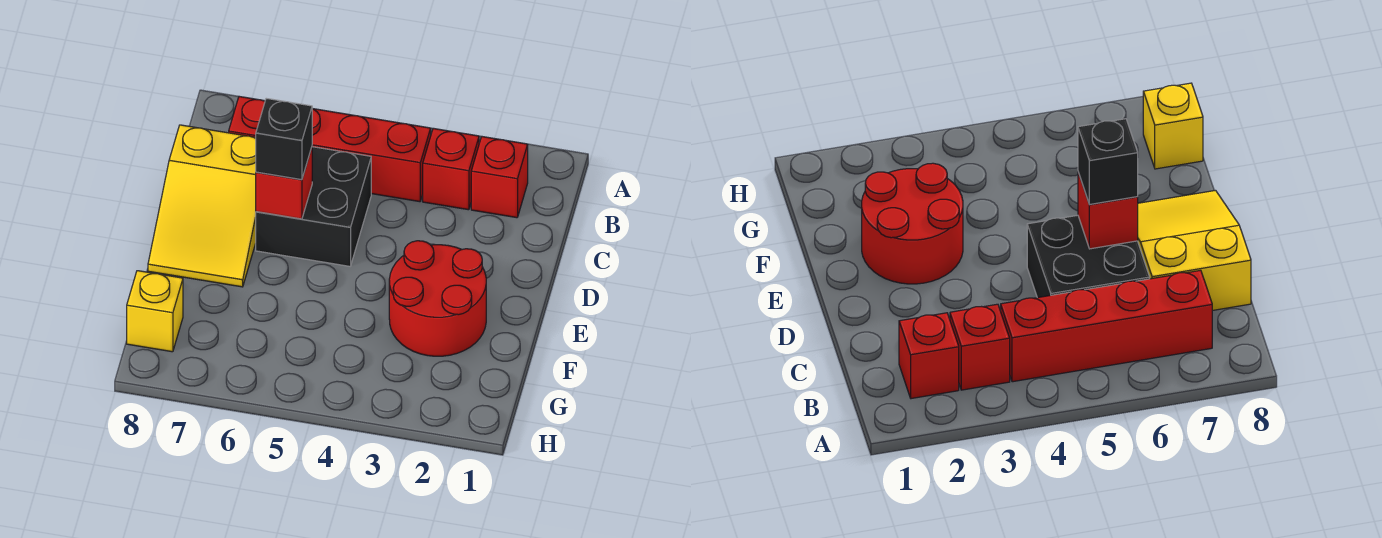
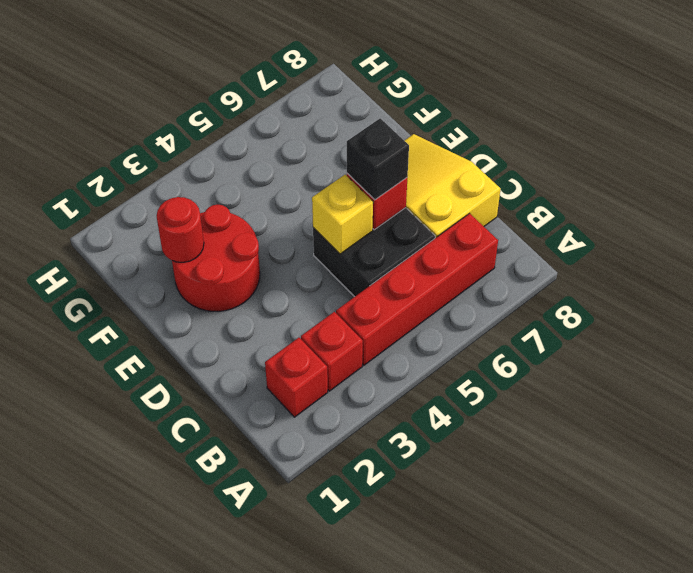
none -> red round brick F2 level 2
yellow brick G8 level 1 -> yellow brick D5 level 2

